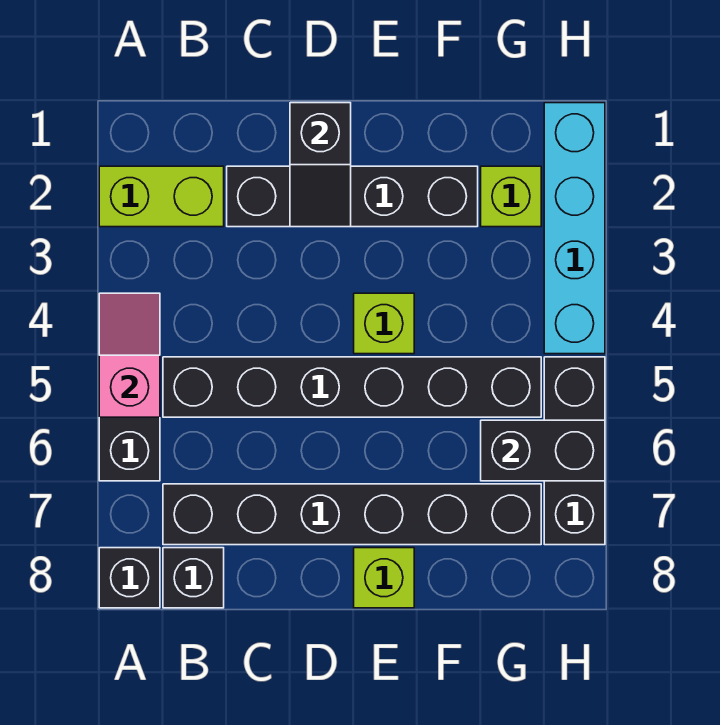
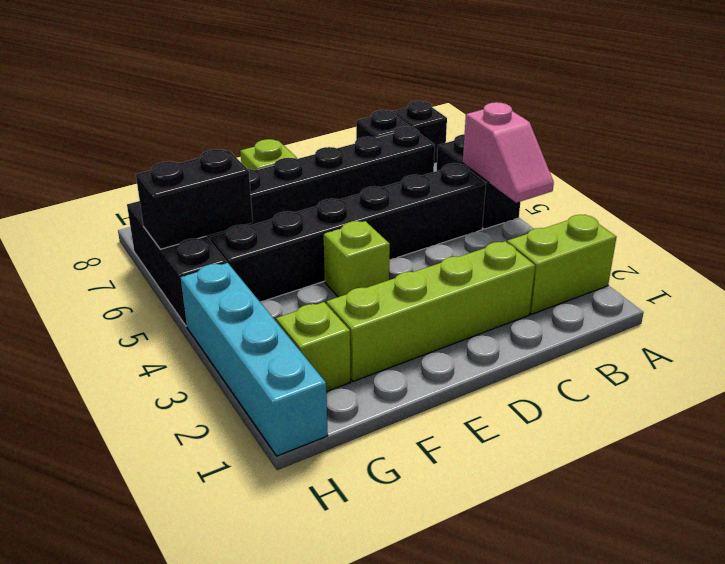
black brick C2:F2 level 1 -> lime brick C2:F2 level 1
black slope D1:D2 level 2 top 1 -> none

